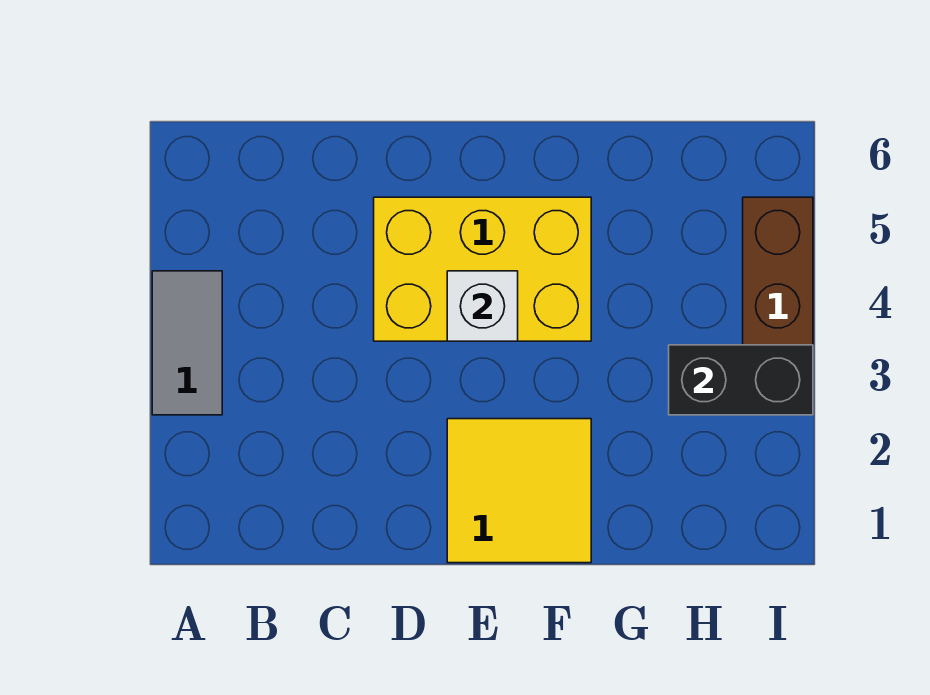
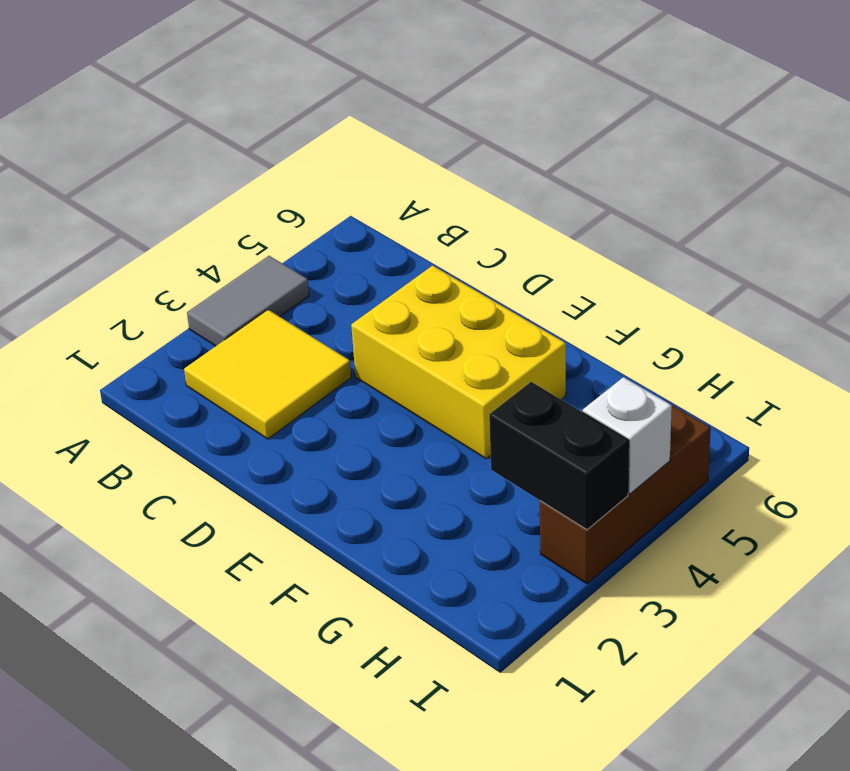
yellow tile E1:F2 level 1 -> yellow tile B2:C3 level 1
white brick E4 level 2 -> white brick I4 level 2

